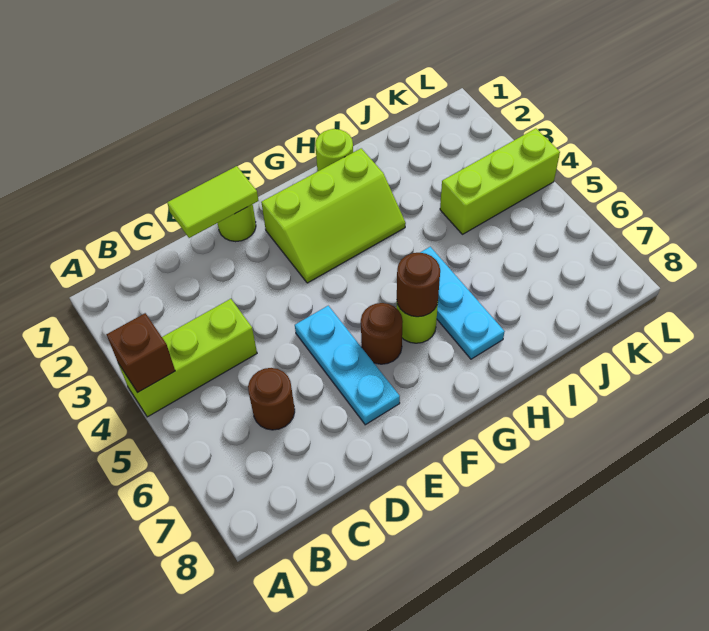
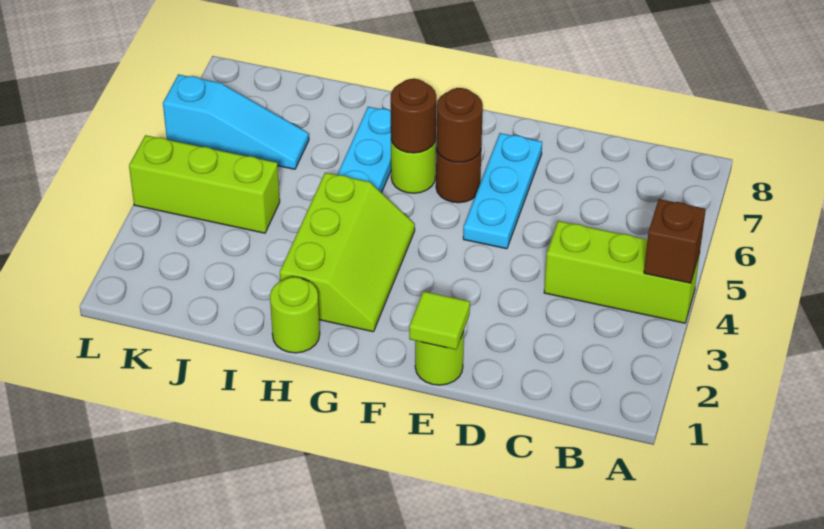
brown round brick C6 level 1 -> brown round brick F6 level 2
lime tile D1:E1 level 2 -> lime tile E1 level 2
lime slope F2:H3 level 1 top 2 -> lime slope G2:H4 level 1 top H
none -> cyan slope J6:L6 level 1 top L

